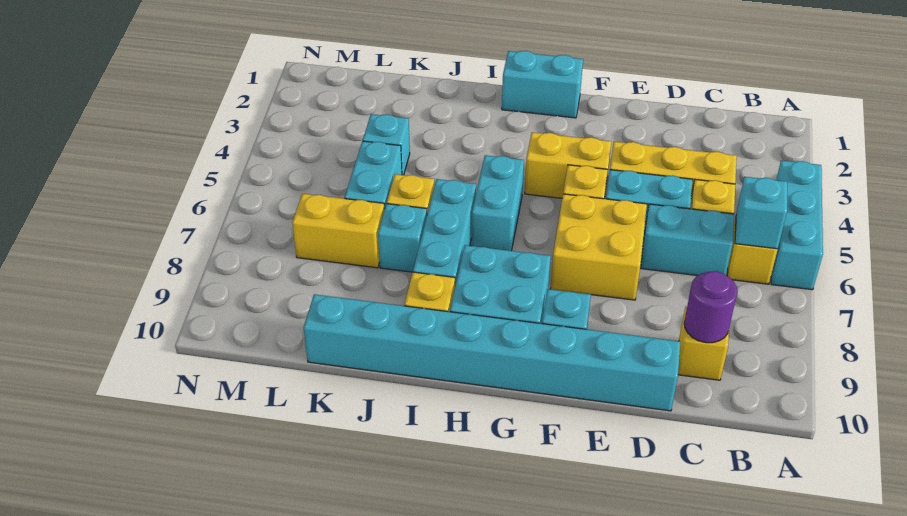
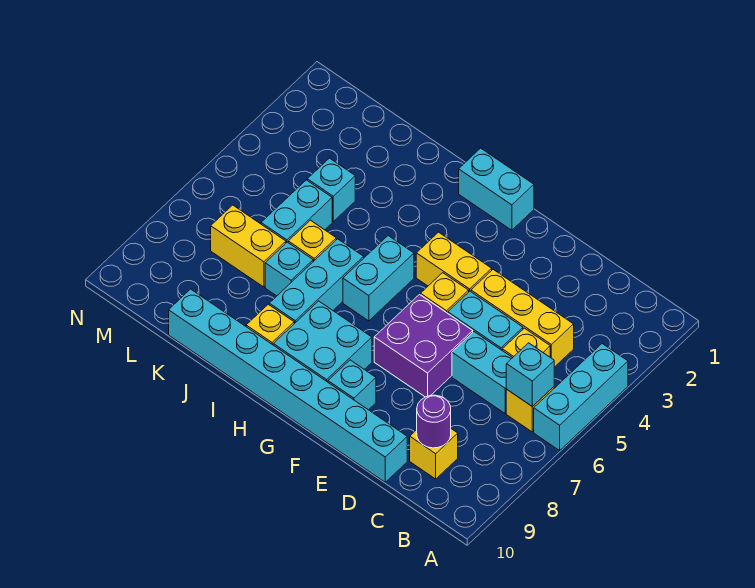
yellow brick E6:F7 level 1 -> purple brick E6:F7 level 1

